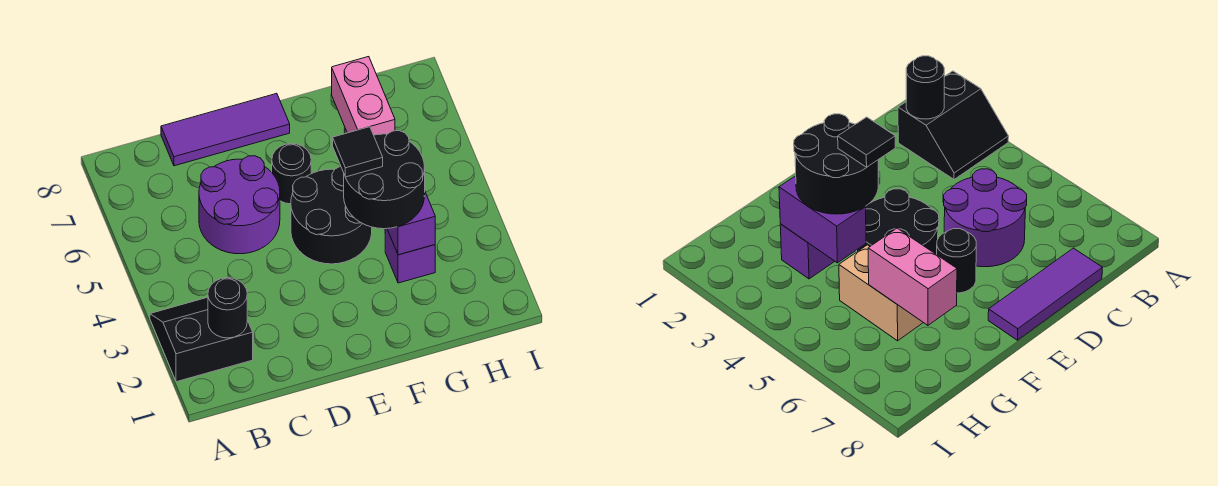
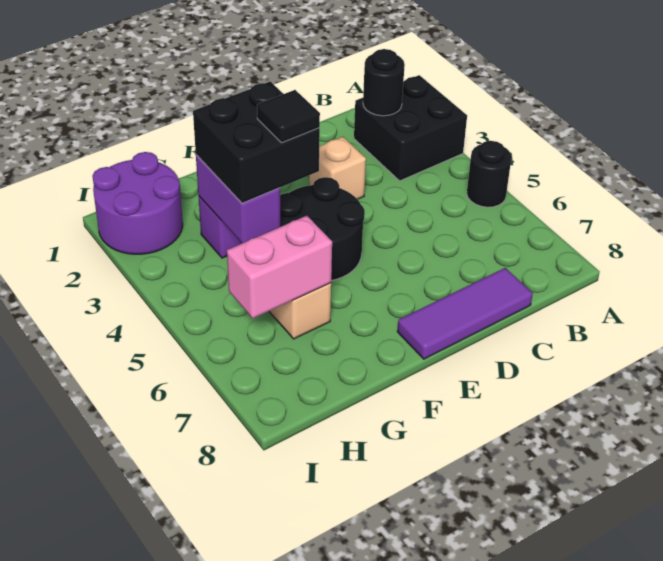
black slope A2:B3 level 1 top 2 -> black brick A2:B3 level 1
purple round brick C5:D6 level 1 -> purple round brick H1:I2 level 1
none -> tan brick D3 level 1
black round brick E6 level 1 -> black round brick A5 level 1
black round brick F3:G4 level 3 -> black brick F3:G4 level 3
pink brick G6:G7 level 2 -> pink brick G6:H6 level 2

